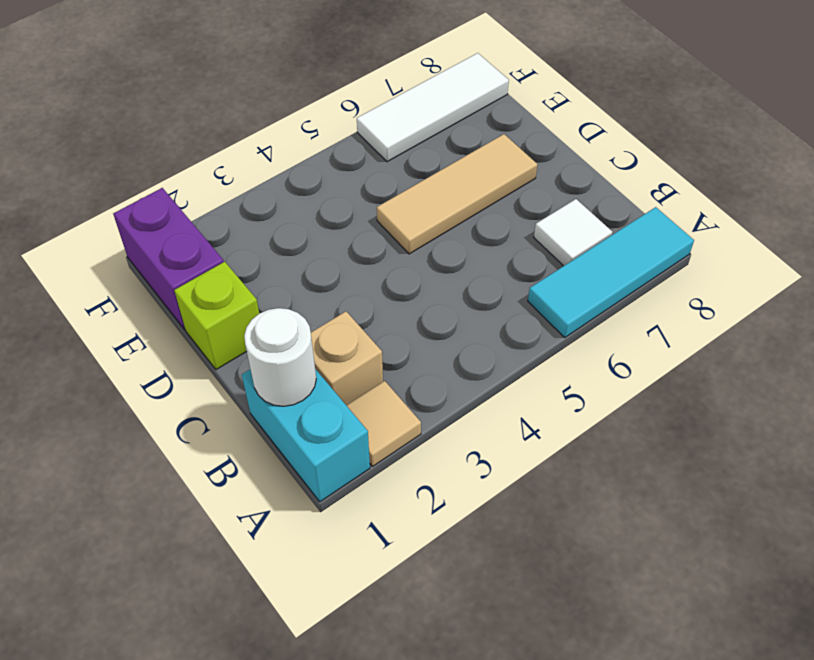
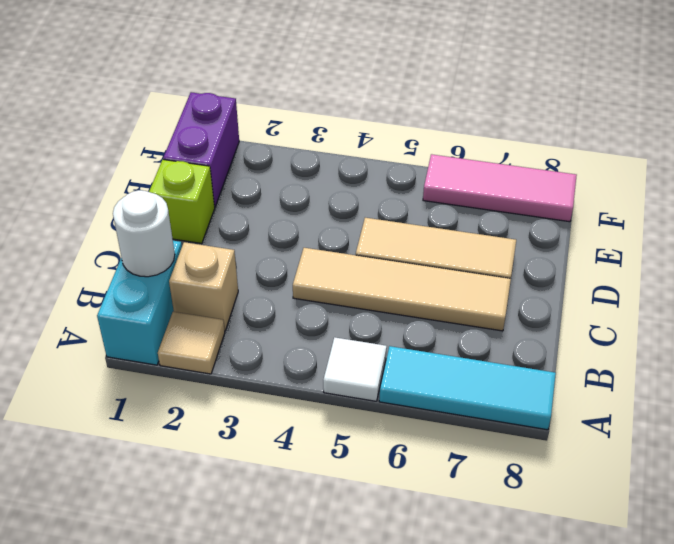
white tile B7 level 1 -> white tile A5 level 1
none -> tan tile C4:C7 level 1
white tile F6:F8 level 1 -> pink tile F6:F8 level 1

